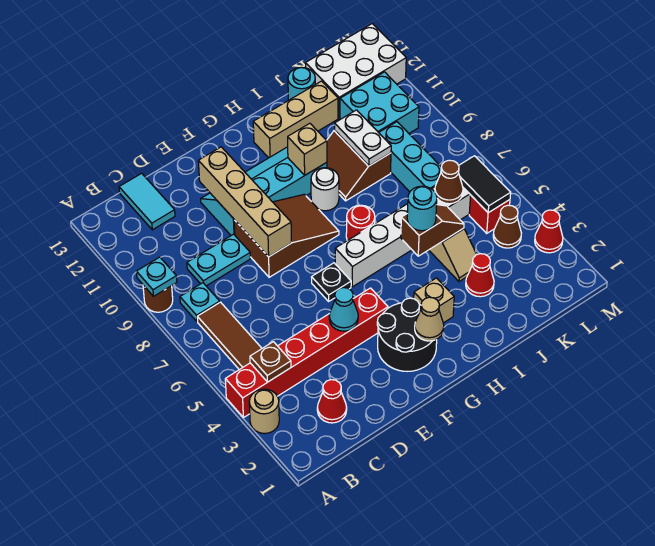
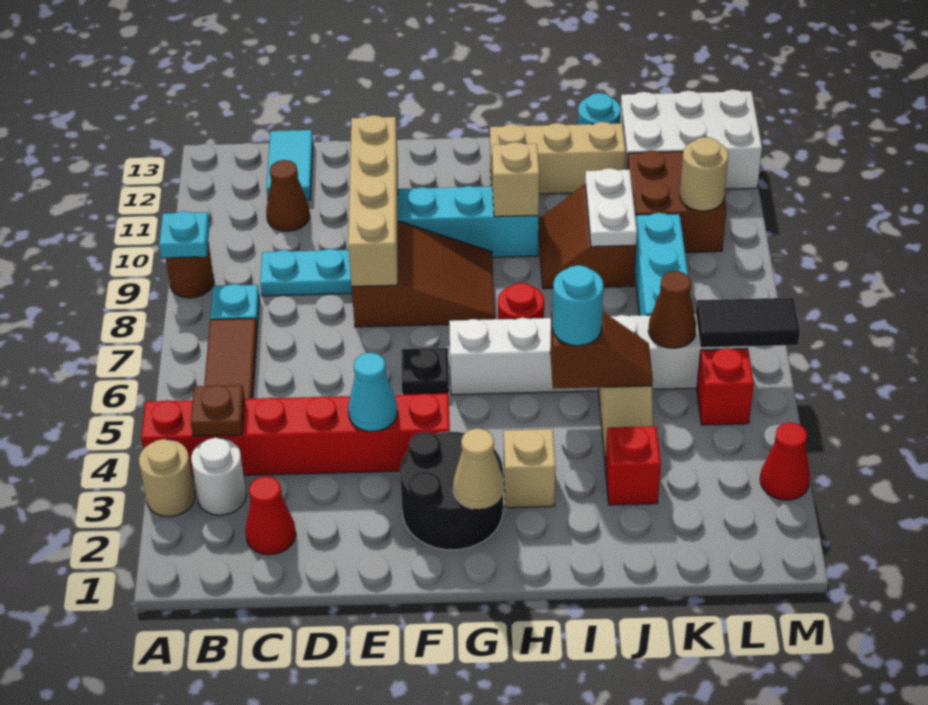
white round brick H9 level 1 -> white round brick B3 level 1
red cone J3 level 1 -> red brick J3 level 1
cyan brick K10:L11 level 1 -> brown brick K10:L11 level 1
brown cone L4 level 1 -> brown cone C11 level 1
black tile L5:L6 level 2 -> black tile L6:M6 level 2
none -> tan round brick L10 level 2

